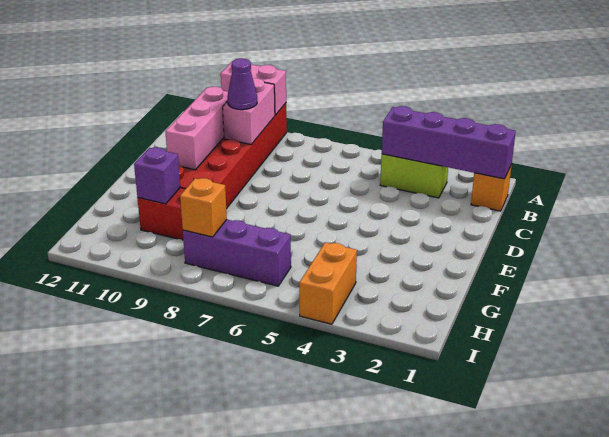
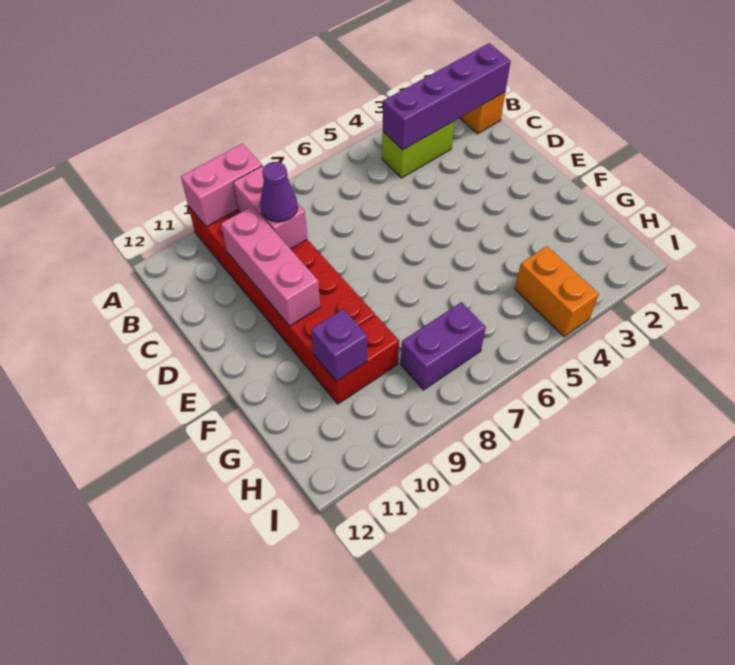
purple brick H6:H8 level 1 -> purple brick H7:H8 level 1
orange brick H8 level 2 -> none

